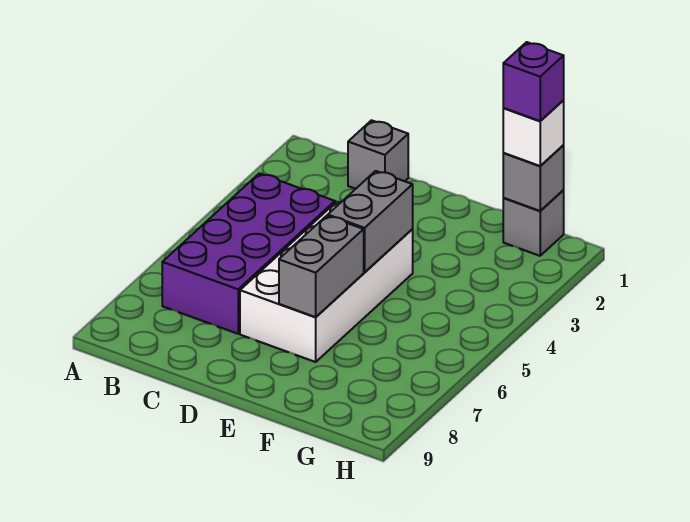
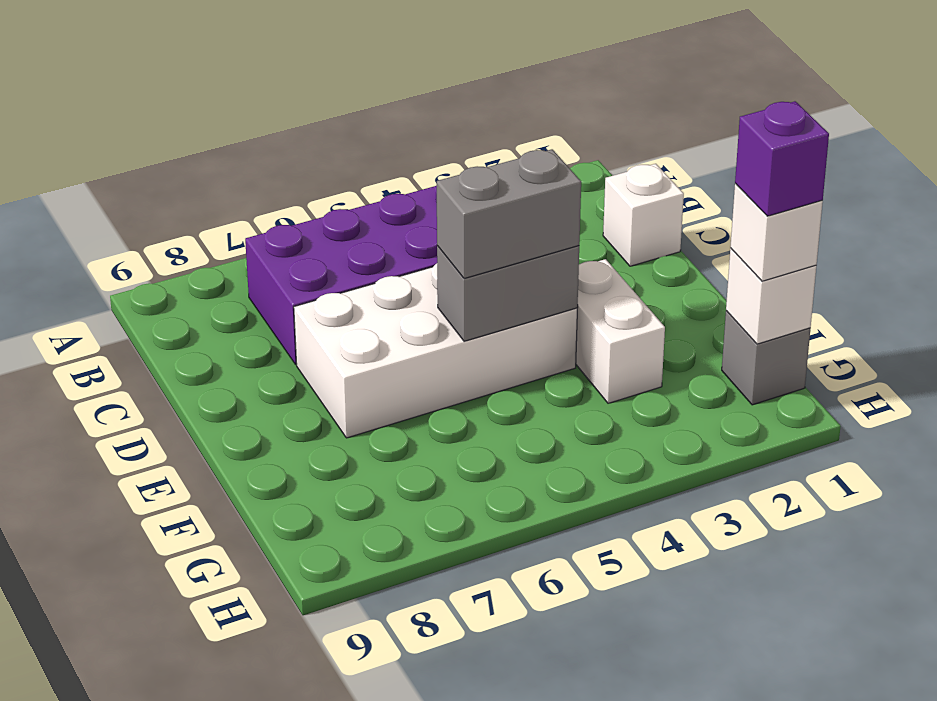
grey brick C1 level 1 -> white brick C1 level 1
none -> white brick E3:F3 level 1
grey brick E6:E7 level 2 -> grey brick E4:E5 level 3
grey brick G1 level 2 -> white brick G1 level 2

